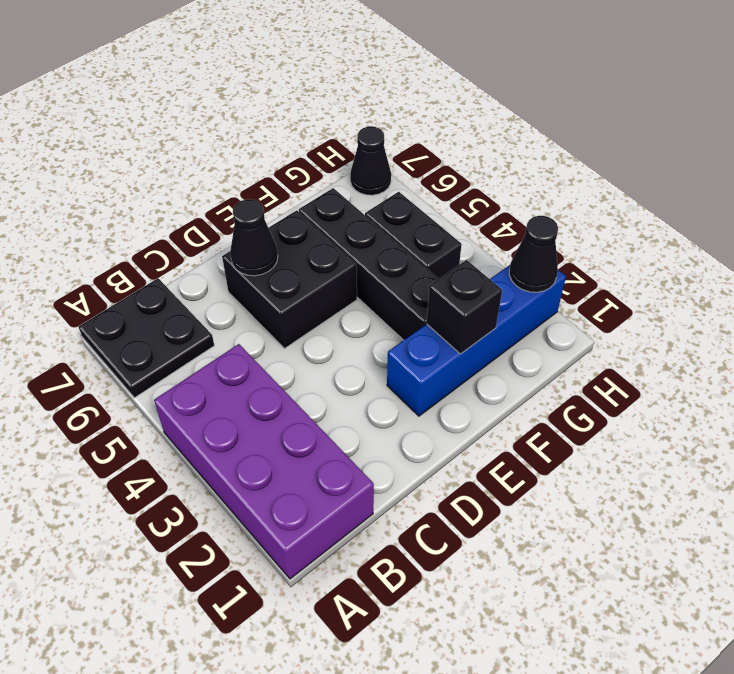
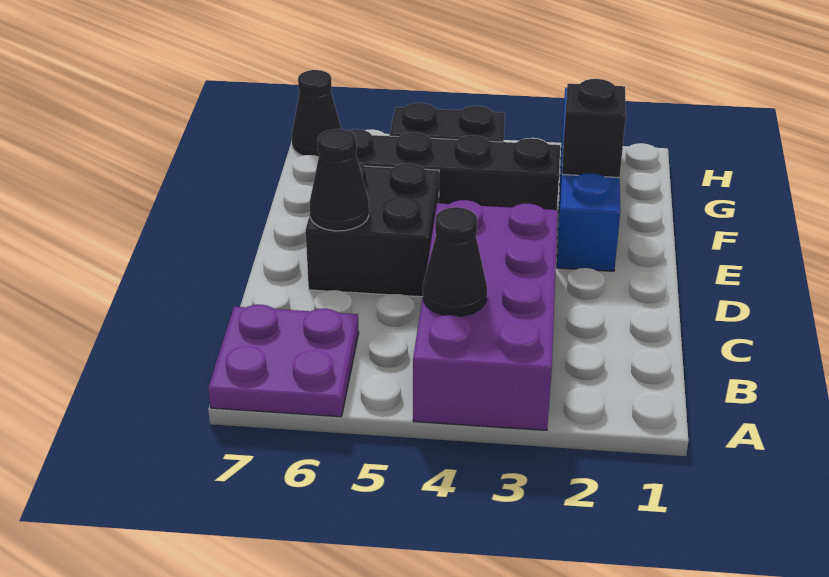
purple brick A1:B4 level 1 -> purple brick A3:D4 level 1
black plate A6:B7 level 1 -> purple plate A6:B7 level 1
black cone H2 level 2 -> black cone B4 level 2

